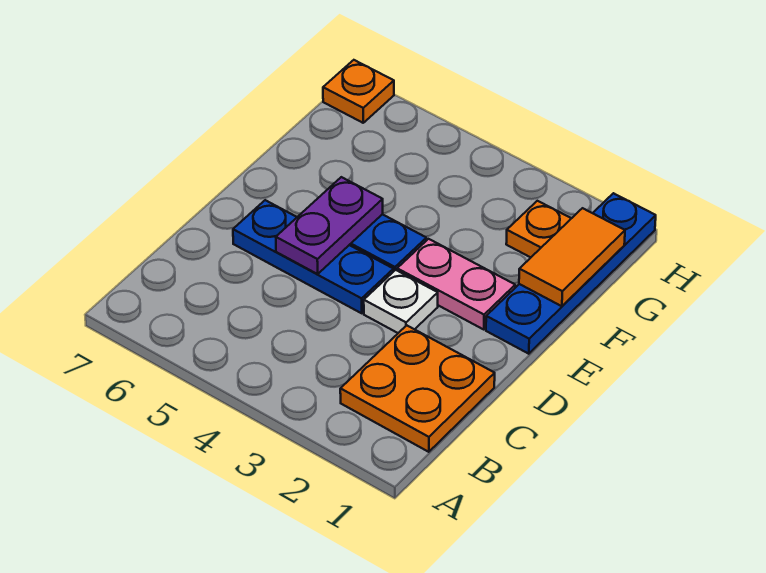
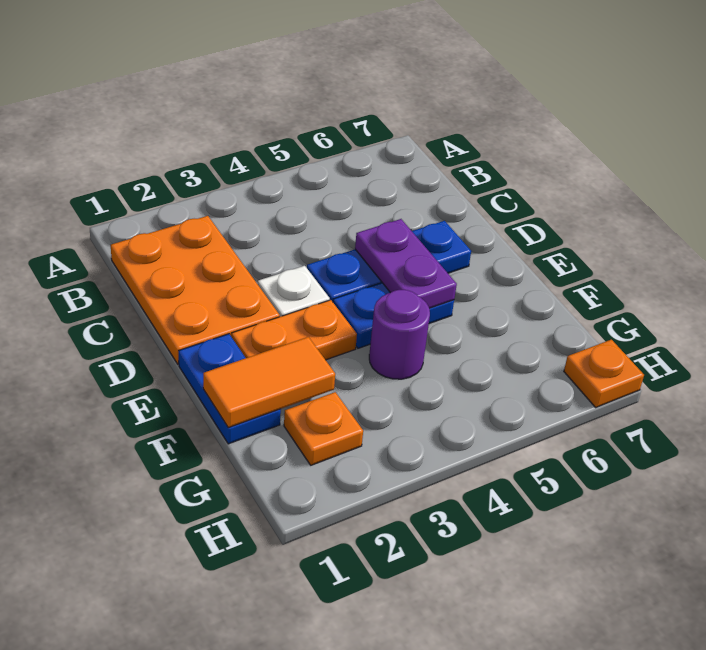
orange plate B1:C2 level 1 -> orange plate B1:D2 level 1
blue plate E1:H1 level 1 -> blue plate E1:F1 level 1
pink plate E2:E3 level 1 -> orange plate E2:E3 level 1
orange tile F1:G1 level 2 -> orange tile F1:F2 level 2
none -> purple round brick F4 level 1

